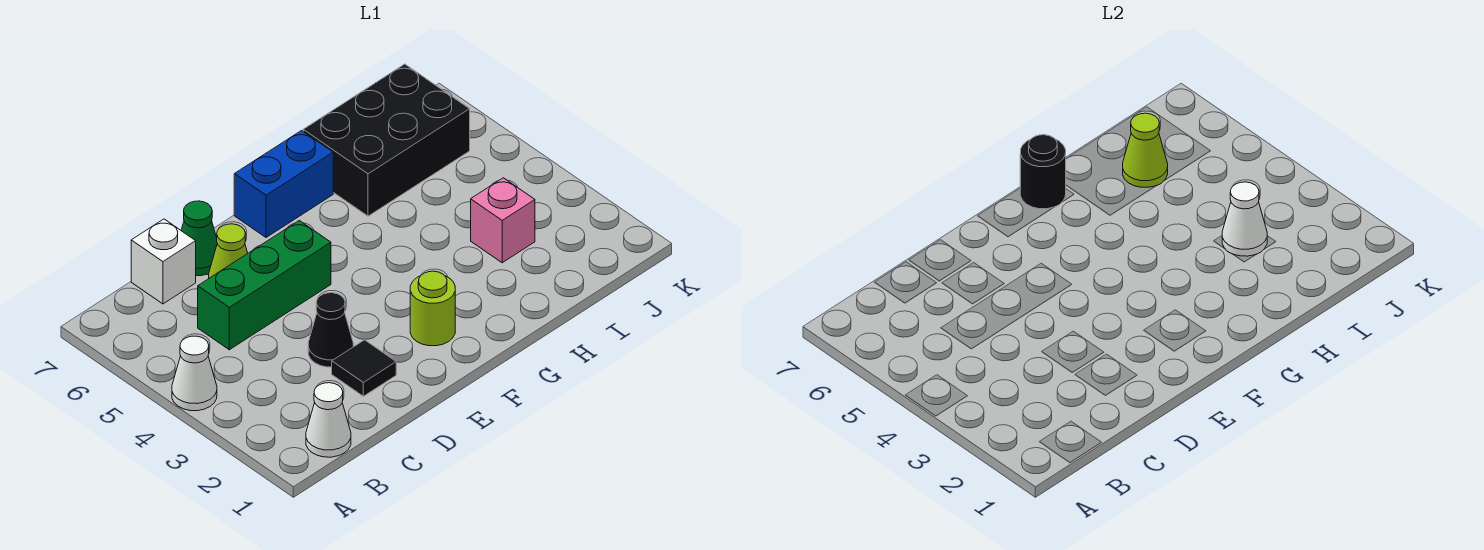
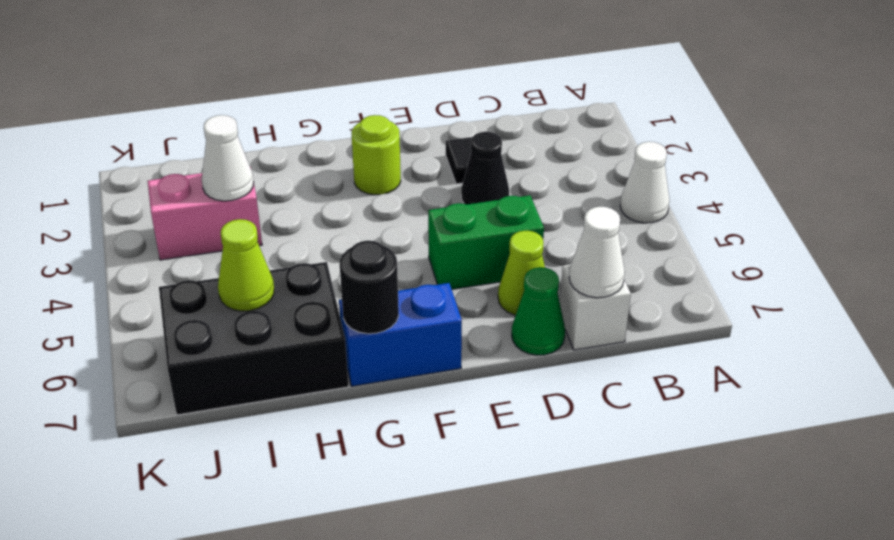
white cone B1 level 1 -> white cone C7 level 2
green brick C5:E5 level 1 -> green brick D5:E5 level 1
pink brick I3 level 1 -> pink brick I3:J3 level 1

